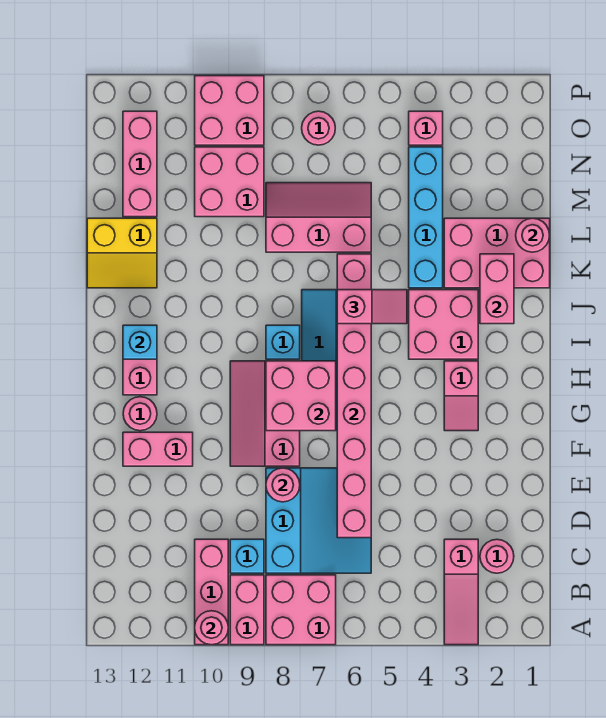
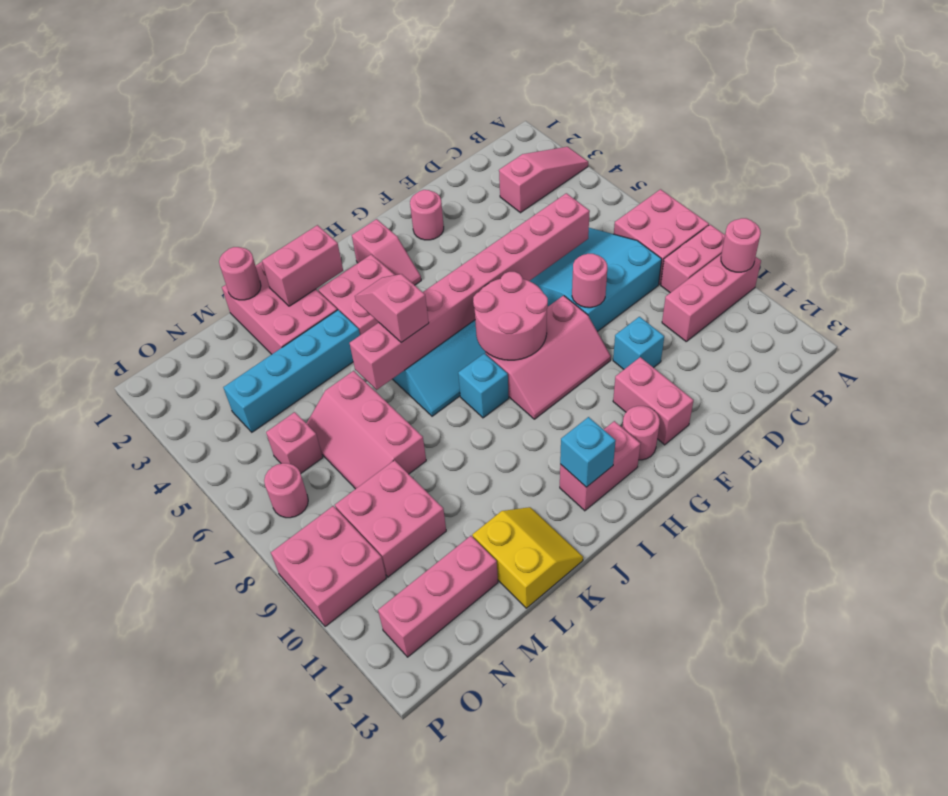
pink round brick C2 level 1 -> pink round brick F2 level 1
cyan brick C9 level 1 -> cyan brick E10 level 1
pink slope G3:H3 level 1 top H -> pink slope H2:H3 level 1 top 2
pink brick G7:H8 level 2 -> pink round brick G7:H8 level 2
pink brick O4 level 1 -> pink brick N6 level 1

